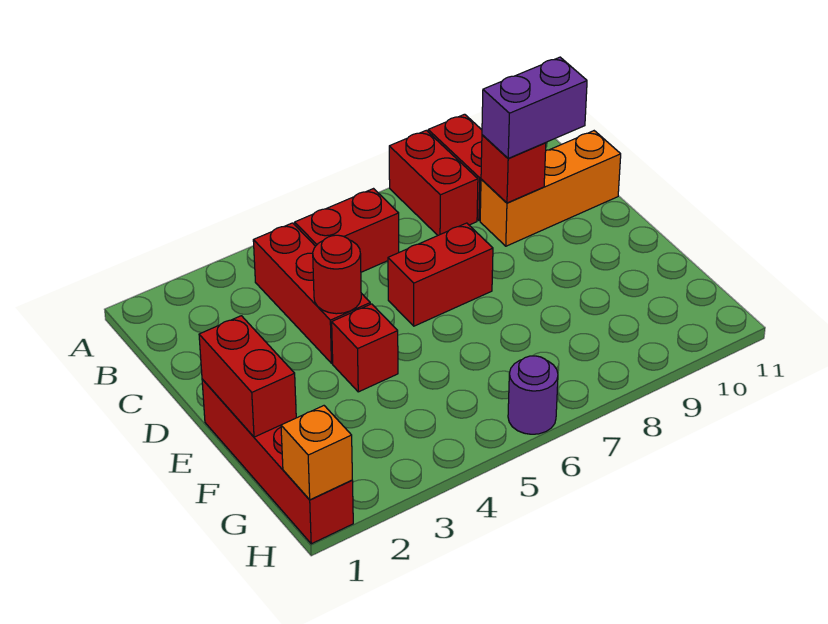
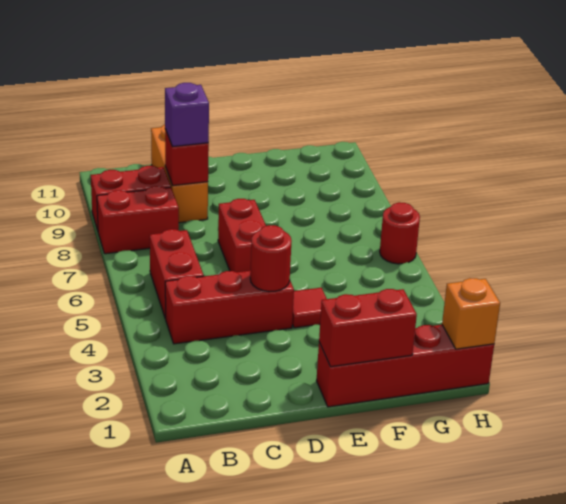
purple brick C9:C10 level 3 -> purple brick C9 level 3
red brick E4 level 1 -> red tile E4 level 1
purple round brick H6 level 1 -> red round brick H6 level 1

